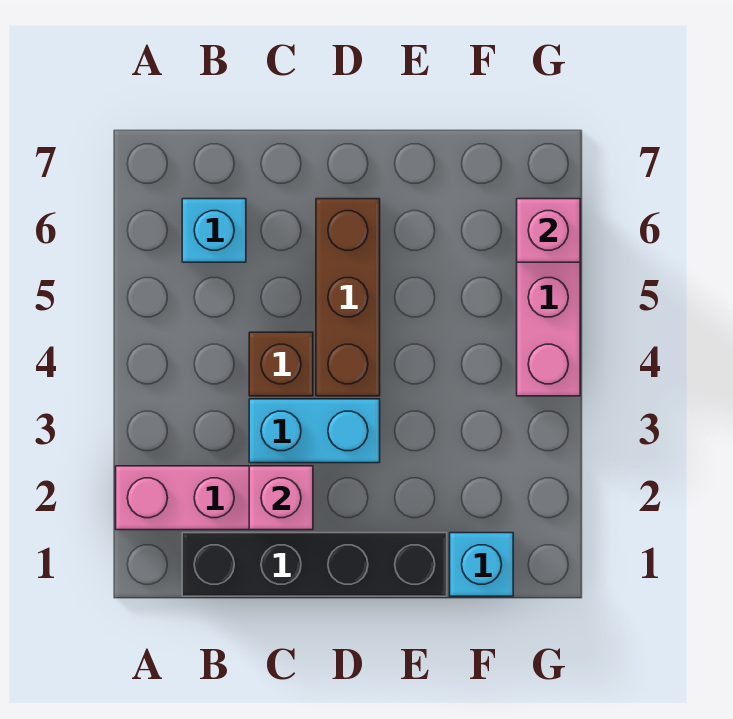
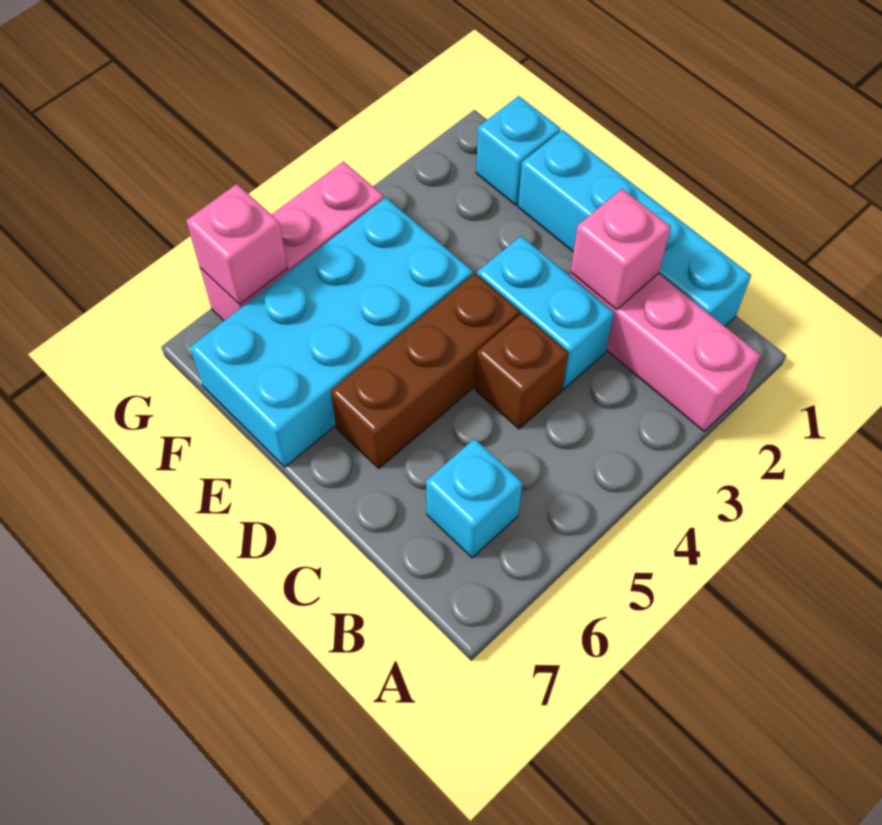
black brick B1:E1 level 1 -> cyan brick B1:E1 level 1
none -> cyan brick E4:F7 level 1

